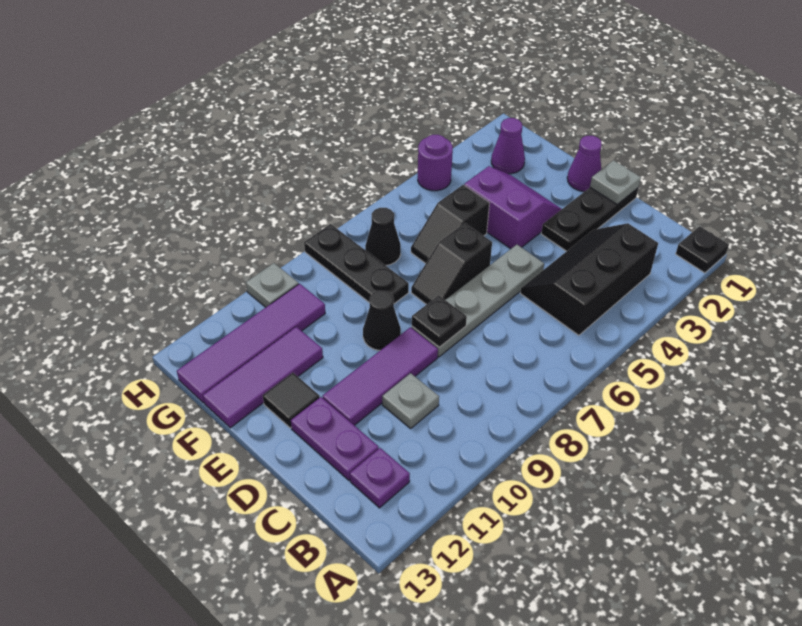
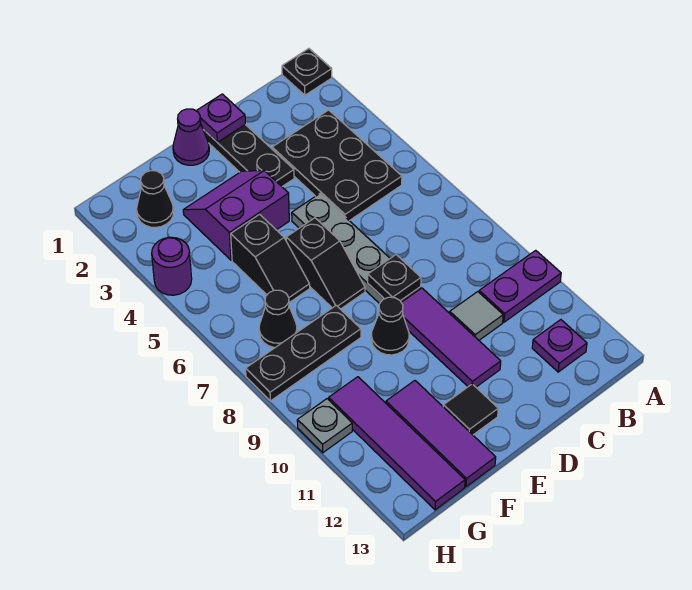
black slope B3:C5 level 1 top B -> black plate B3:C5 level 1
grey plate C10 level 1 -> grey tile C10 level 1
purple plate C12:D12 level 1 -> purple plate A10:B10 level 1
grey plate D1 level 2 -> purple plate D1 level 2
purple cone G2 level 1 -> black cone G2 level 1

